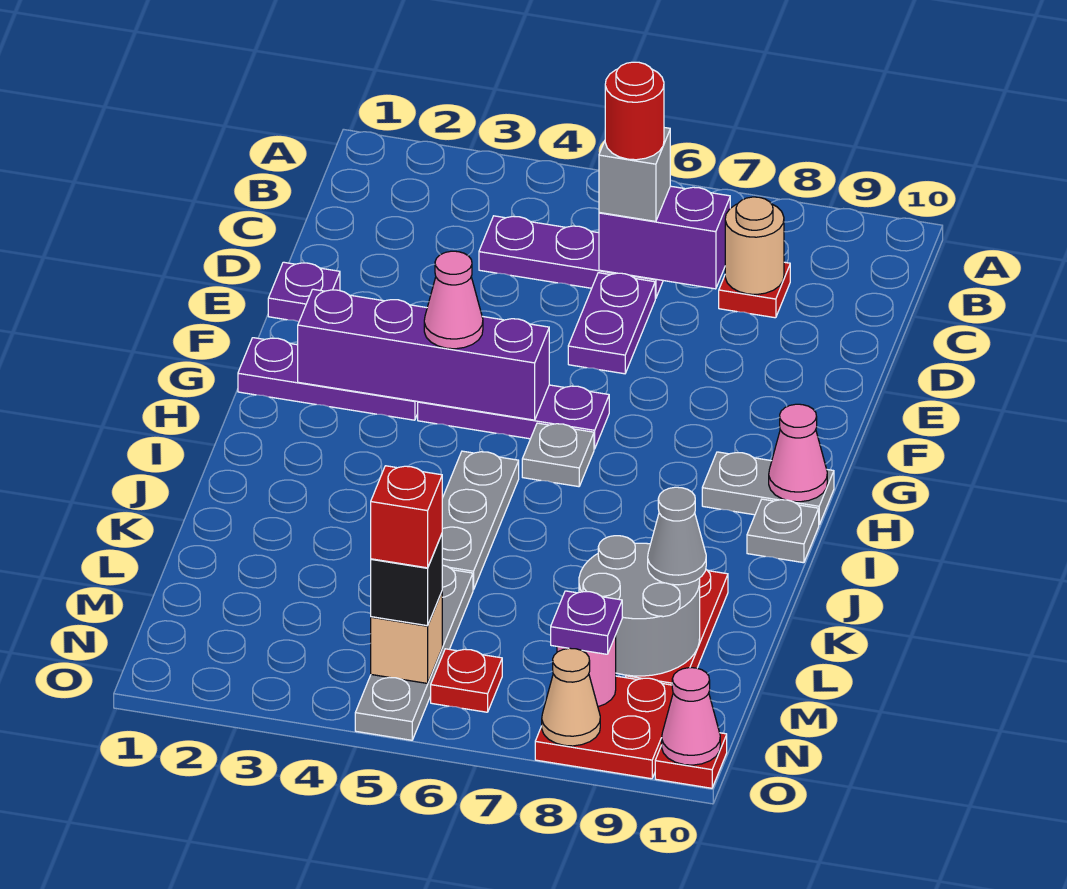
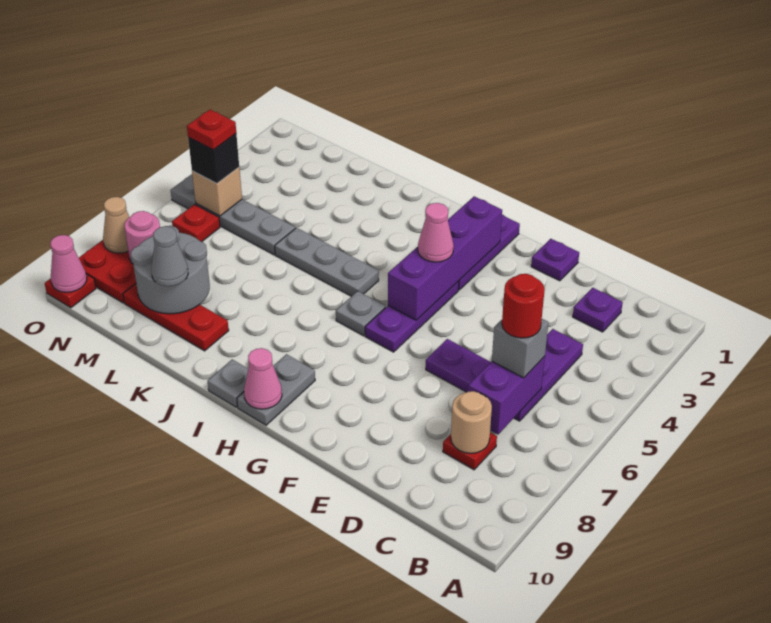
red brick N5 level 4 -> red plate N5 level 4
purple plate N8 level 3 -> purple plate C2 level 1

